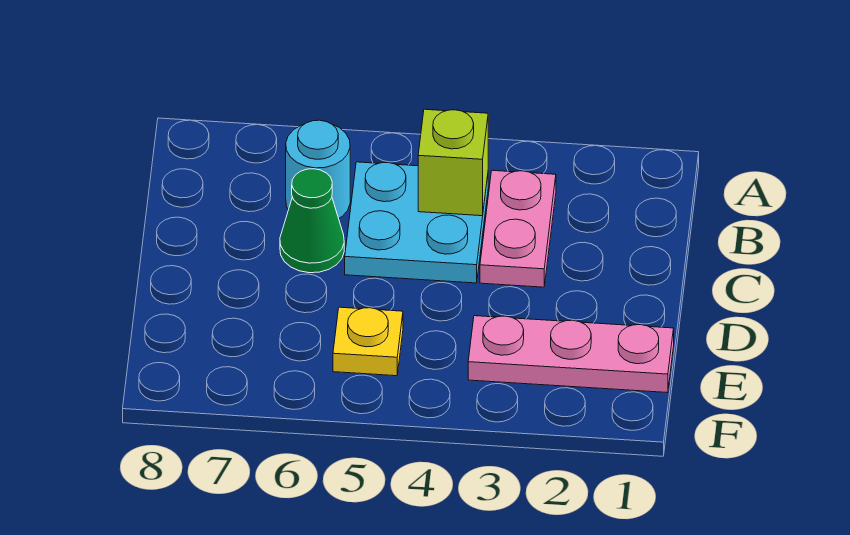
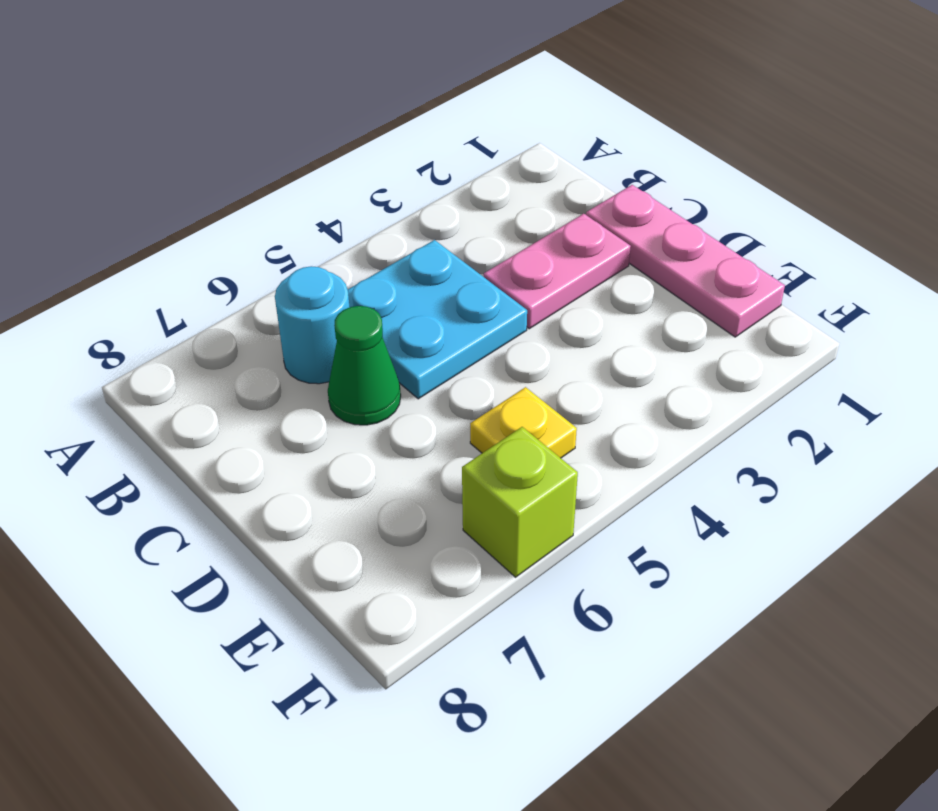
pink plate B3:C3 level 1 -> pink plate C2:C3 level 1
lime brick B4 level 2 -> lime brick F6 level 1
pink plate E1:E3 level 1 -> pink plate C1:E1 level 1

